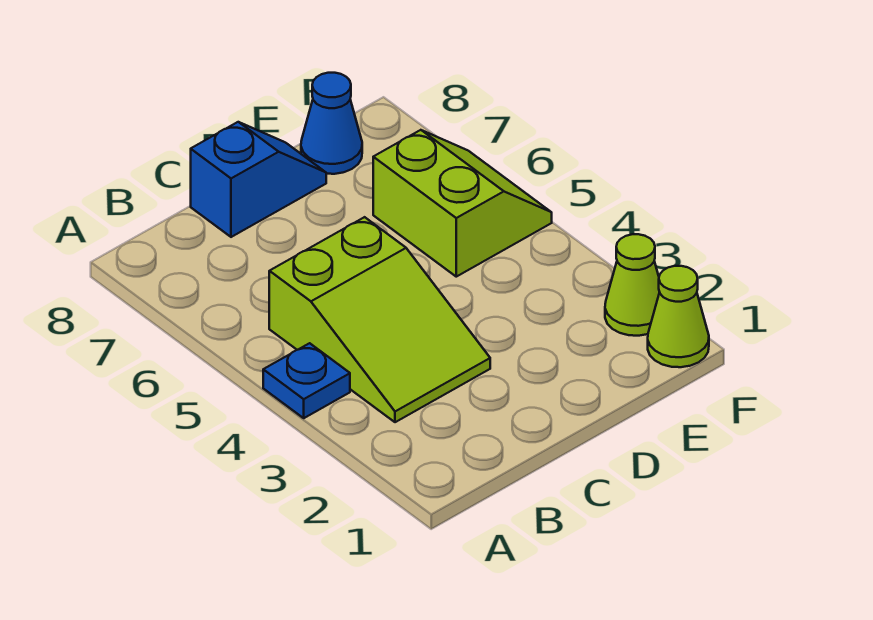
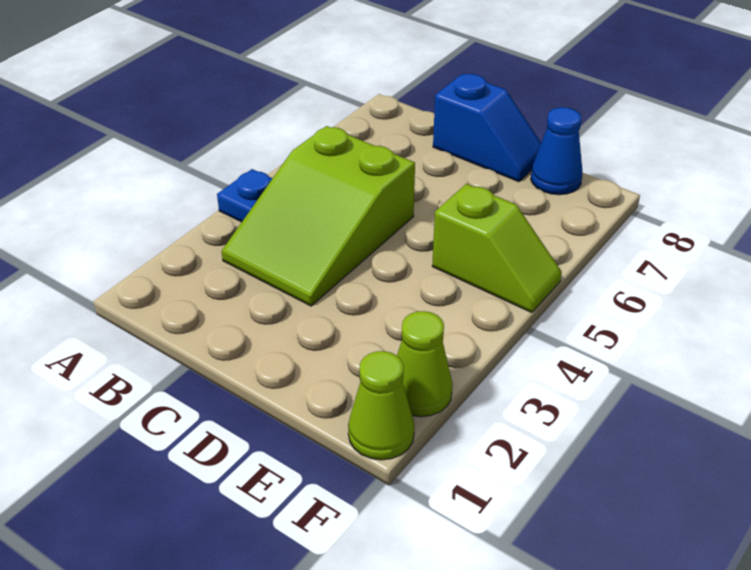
lime slope E5:F6 level 1 top E -> lime slope E5:F5 level 1 top E

